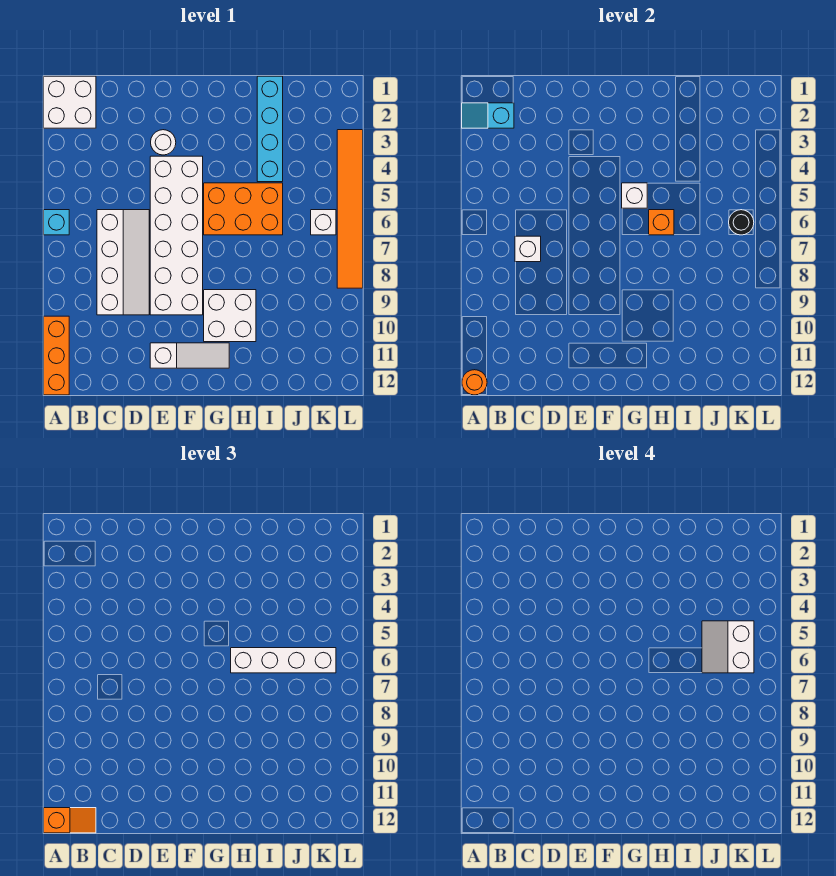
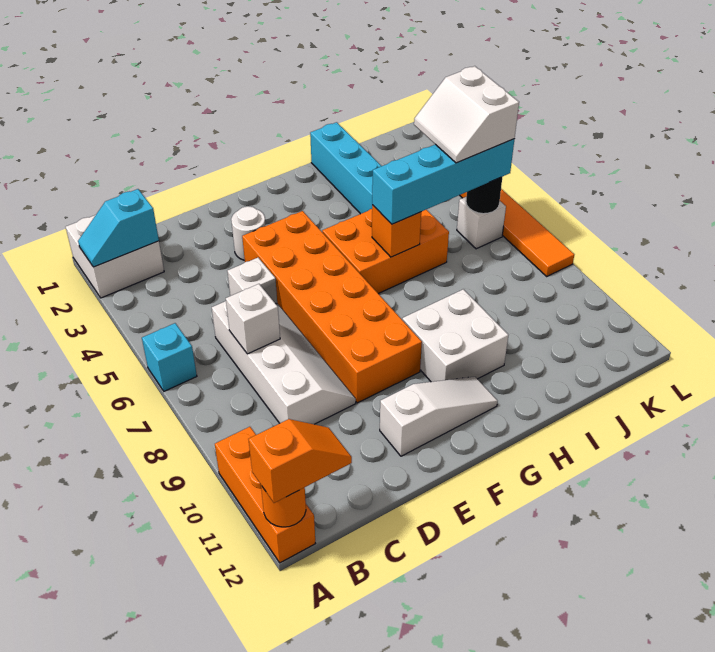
white brick E4:F9 level 1 -> orange brick E4:F9 level 1
white brick G5 level 2 -> white brick D5 level 1
white brick H6:K6 level 3 -> cyan brick H6:K6 level 3

